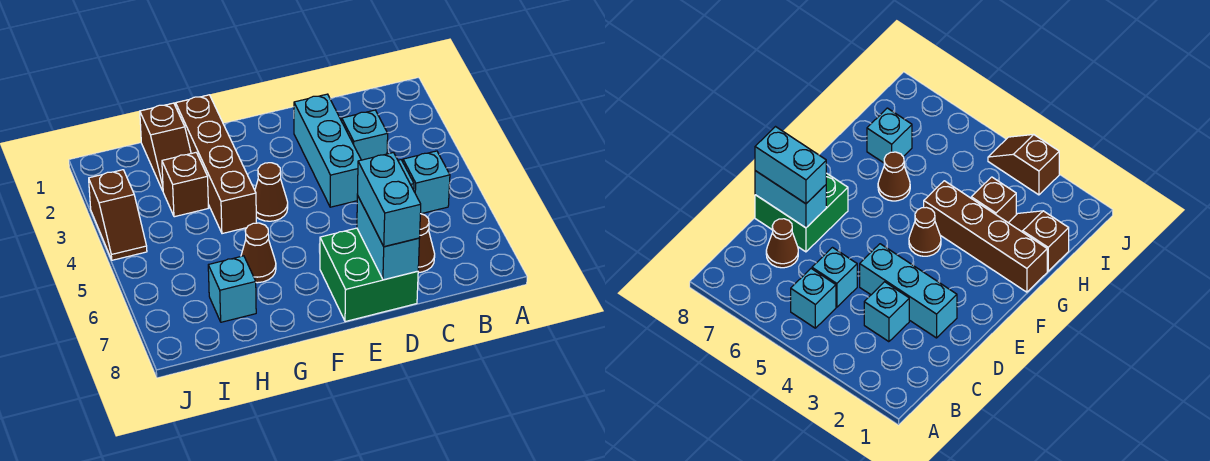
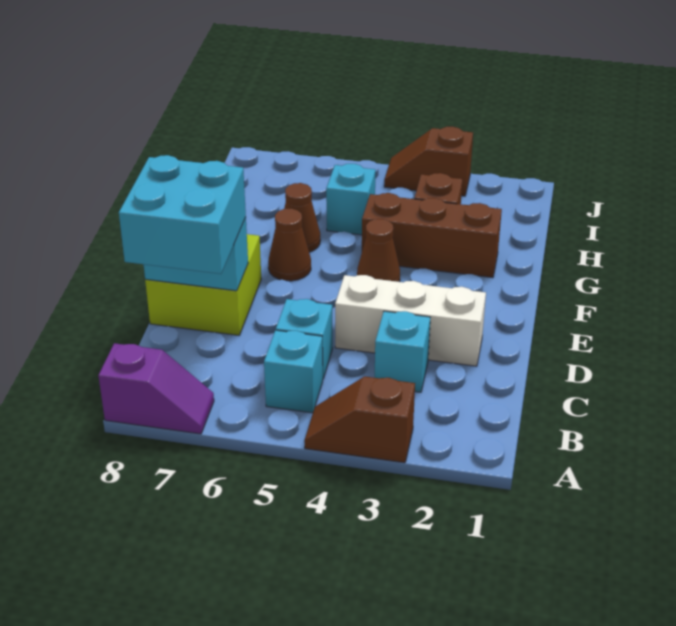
none -> purple slope A7:A8 level 1 top 8
brown cone C7 level 1 -> brown cone F6 level 1
cyan brick D2:D4 level 1 -> white brick D2:D4 level 1
green brick D7:E8 level 1 -> lime brick D7:E8 level 1
cyan brick D7:D8 level 3 -> cyan brick C7:D8 level 3
brown brick G1:G4 level 1 -> brown brick G2:G4 level 1
brown slope H1:H2 level 1 top 1 -> brown slope A3:A4 level 1 top 3
cyan brick H7 level 1 -> cyan brick H5 level 1

